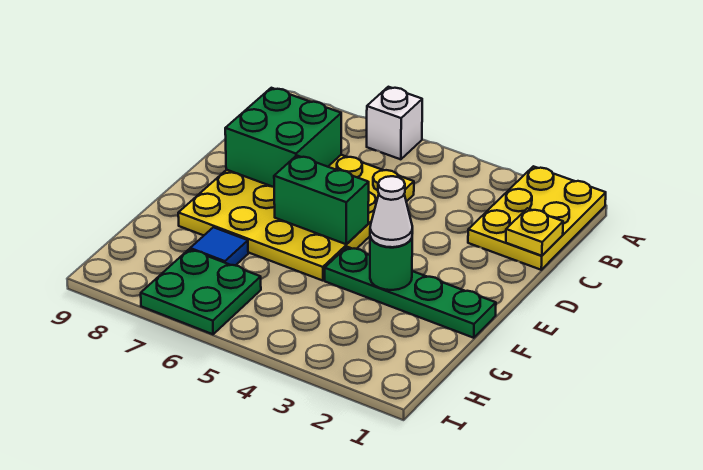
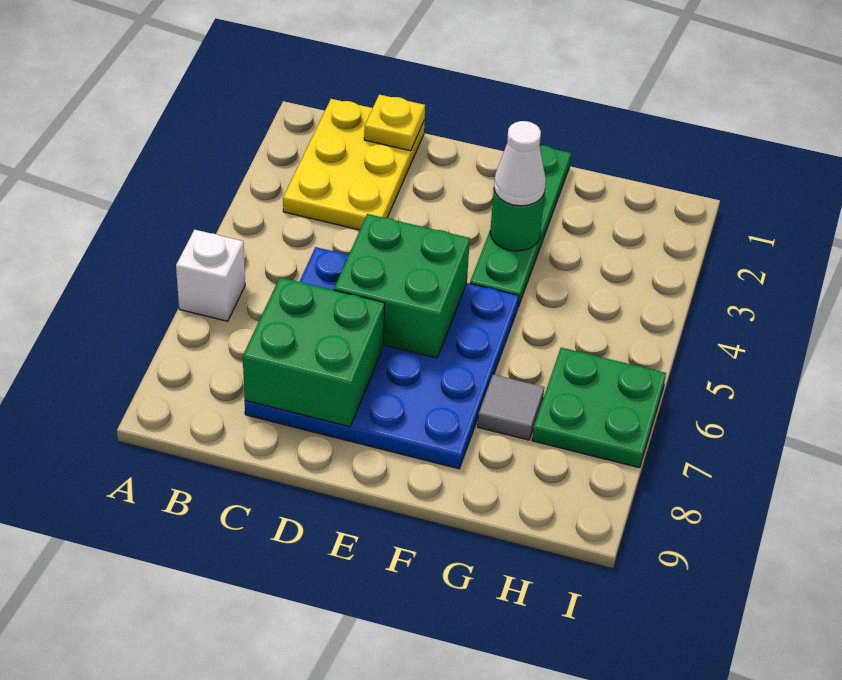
yellow plate A1:C2 level 1 -> yellow plate B1:C3 level 1
yellow plate C5:F8 level 1 -> blue plate C5:F8 level 1
green brick E5:E6 level 2 -> green brick D5:E6 level 2
blue tile G7 level 1 -> grey tile G7 level 1

